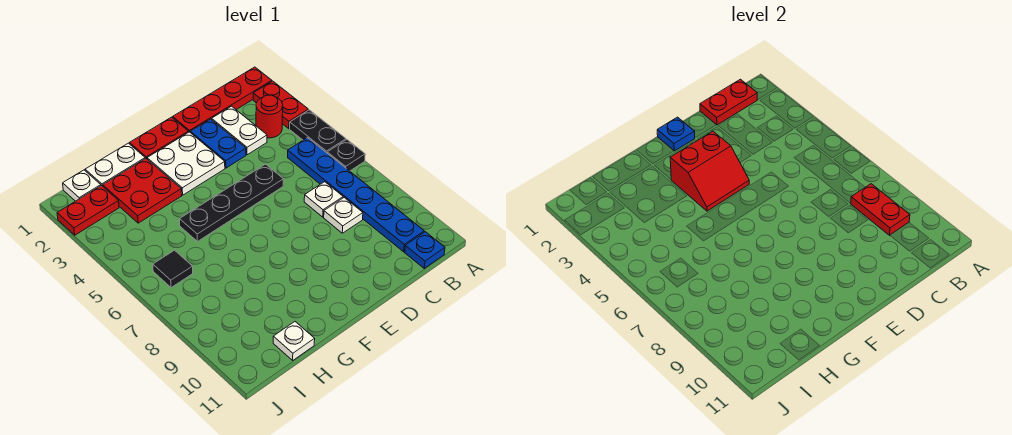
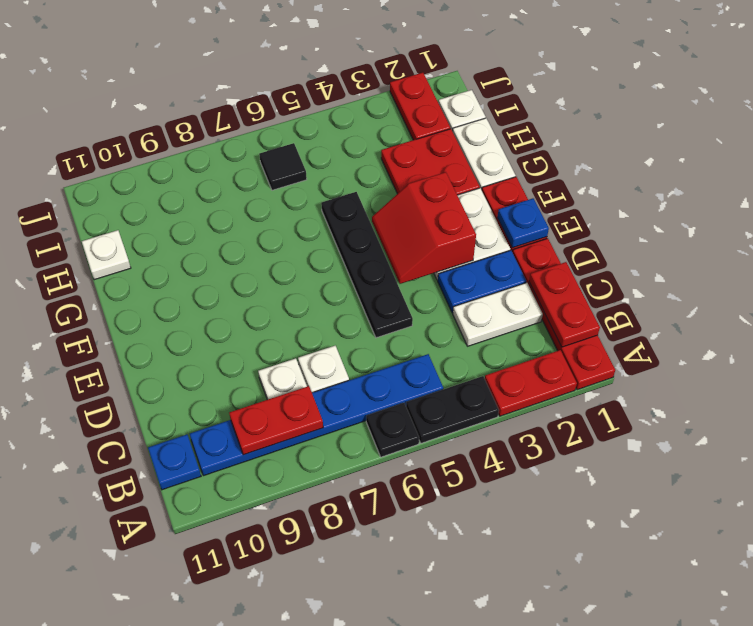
red round brick B3 level 1 -> none

